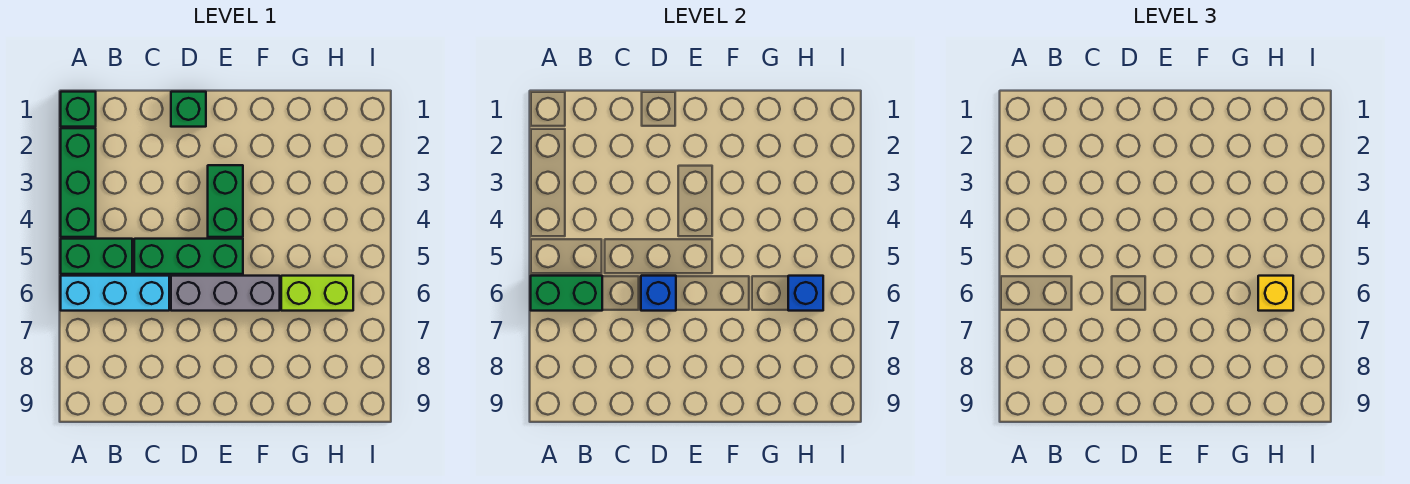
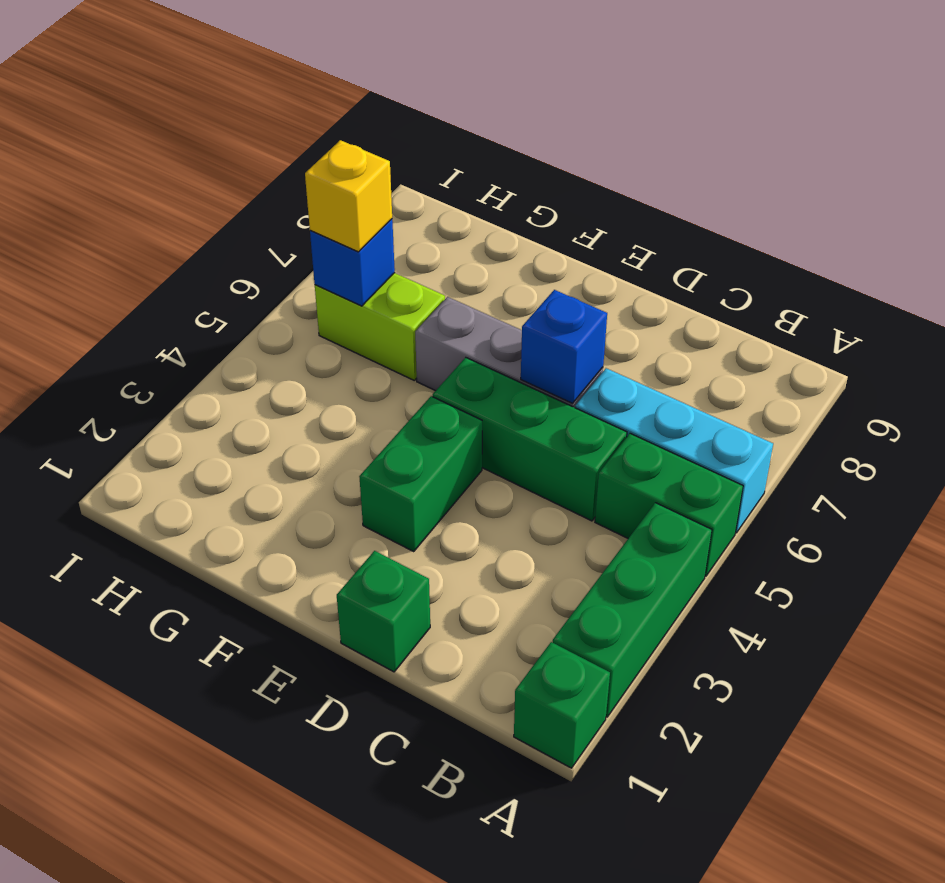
green brick A6:B6 level 2 -> none

